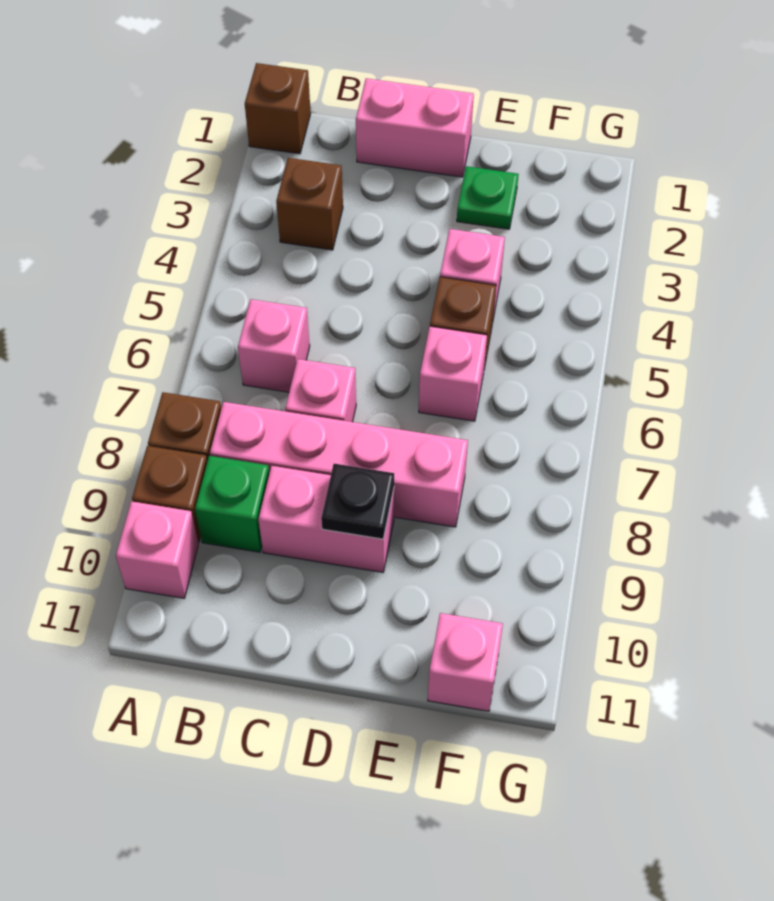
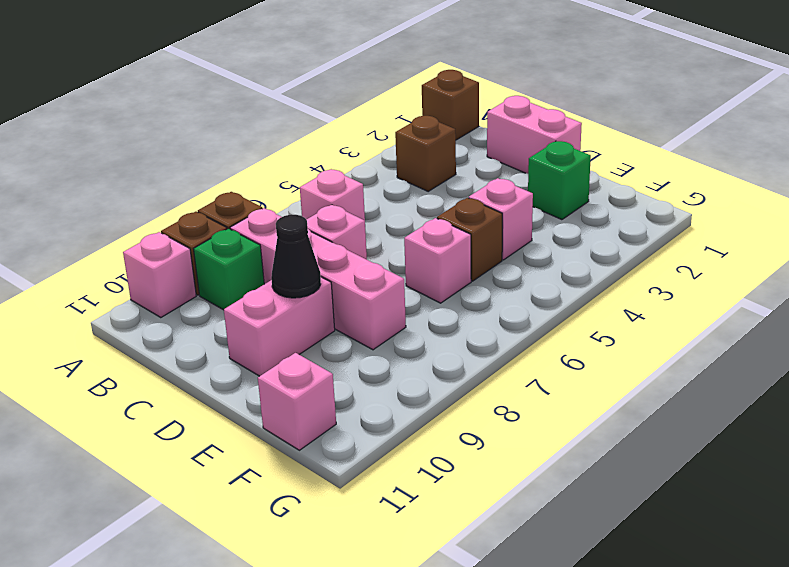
pink brick C9:D9 level 1 -> pink brick D9:D10 level 1
black plate D9 level 2 -> black cone D9 level 2
green plate E2 level 1 -> green brick E2 level 1

